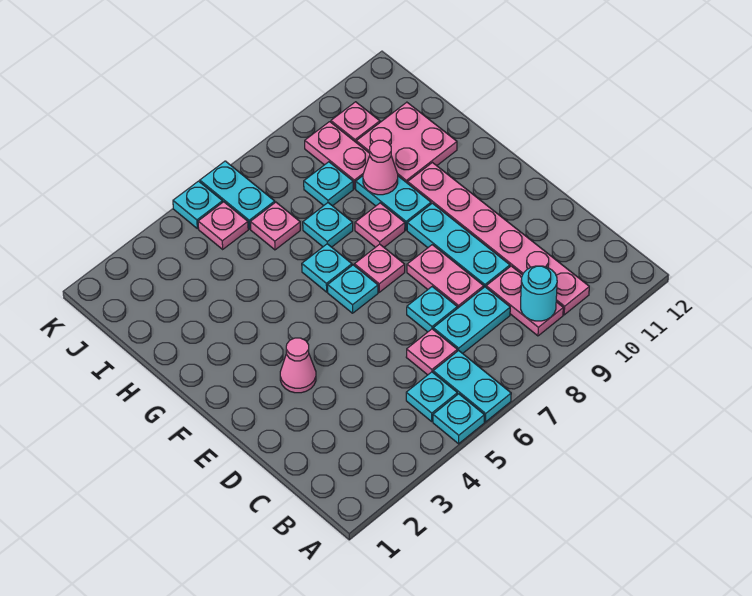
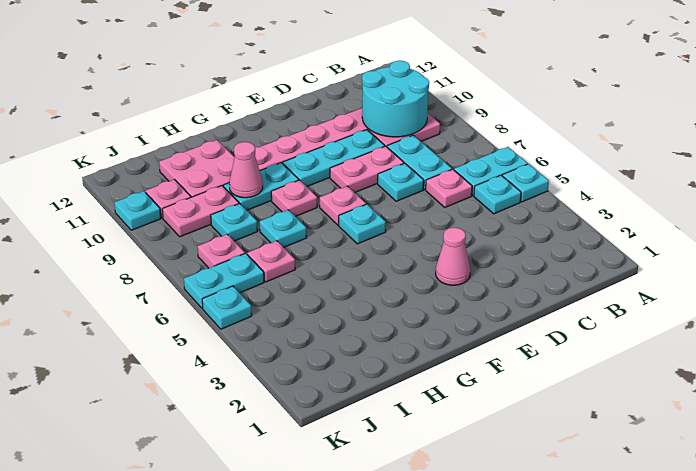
cyan round brick B9 level 2 -> cyan round brick B9:C10 level 2
cyan plate G6 level 1 -> cyan plate K10 level 1
pink plate J5 level 1 -> pink plate J7 level 1

